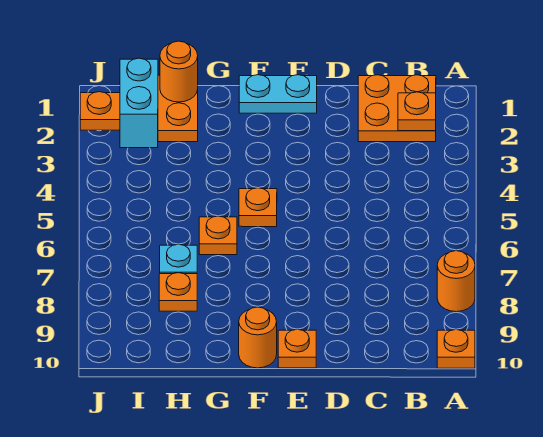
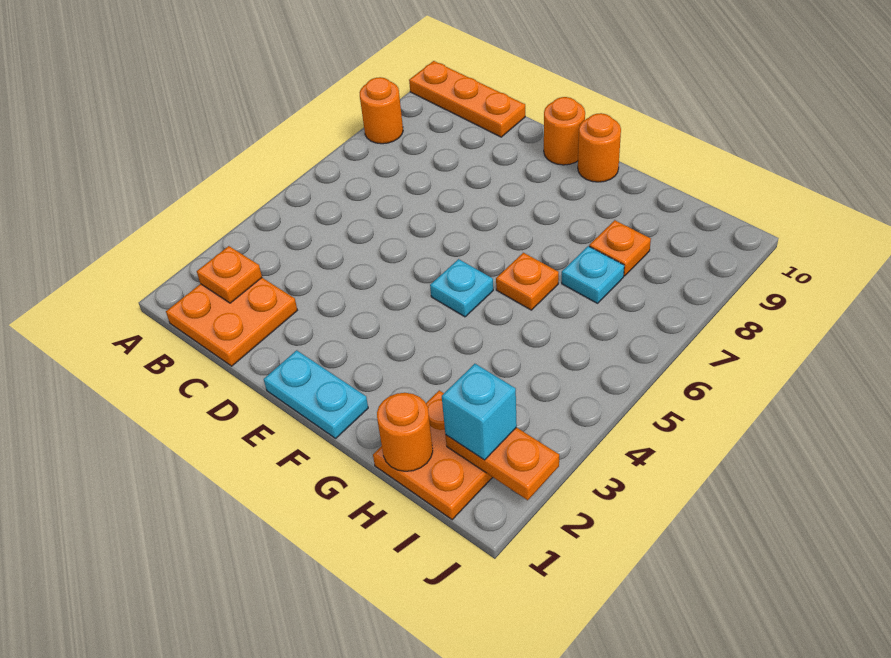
orange plate A10 level 1 -> orange plate A10:C10 level 1
orange plate E10 level 1 -> orange round brick E10 level 1
orange plate F5 level 1 -> cyan plate F5 level 1
cyan brick I2:I3 level 3 -> cyan brick I2 level 3

